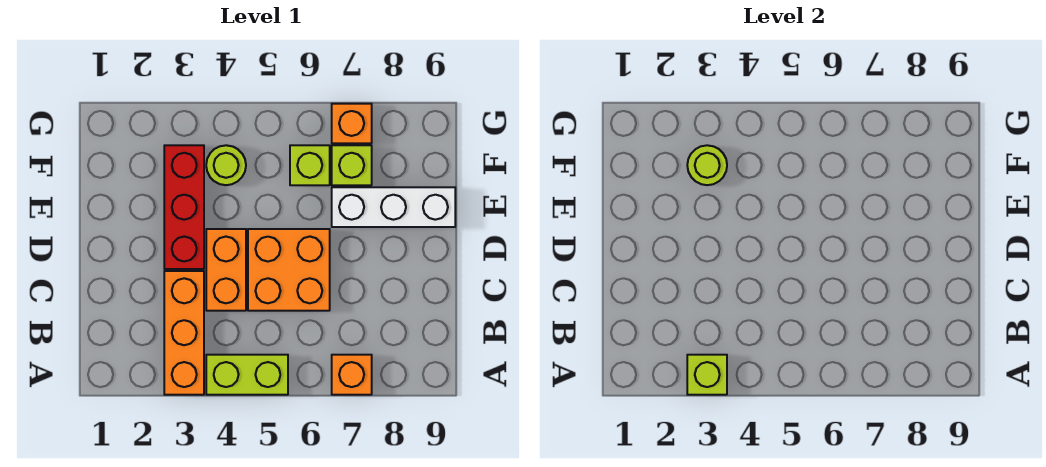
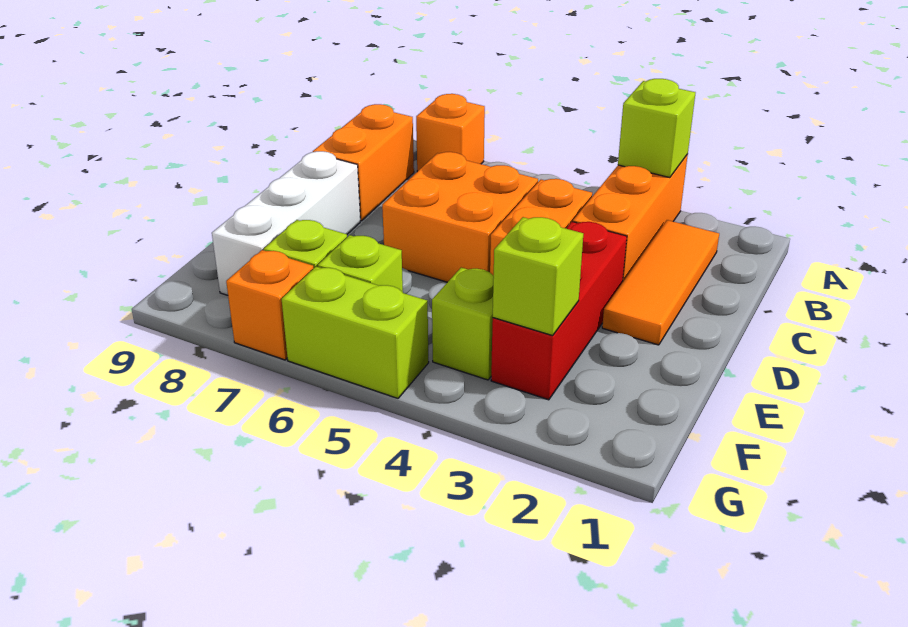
lime brick A4:A5 level 1 -> lime brick G5:G6 level 1
none -> orange tile B2:D2 level 1
none -> orange brick B8:C8 level 1
white brick E7:E9 level 1 -> white brick D8:F8 level 1
lime round brick F3 level 2 -> lime brick F3 level 2
lime round brick F4 level 1 -> lime brick F4 level 1

